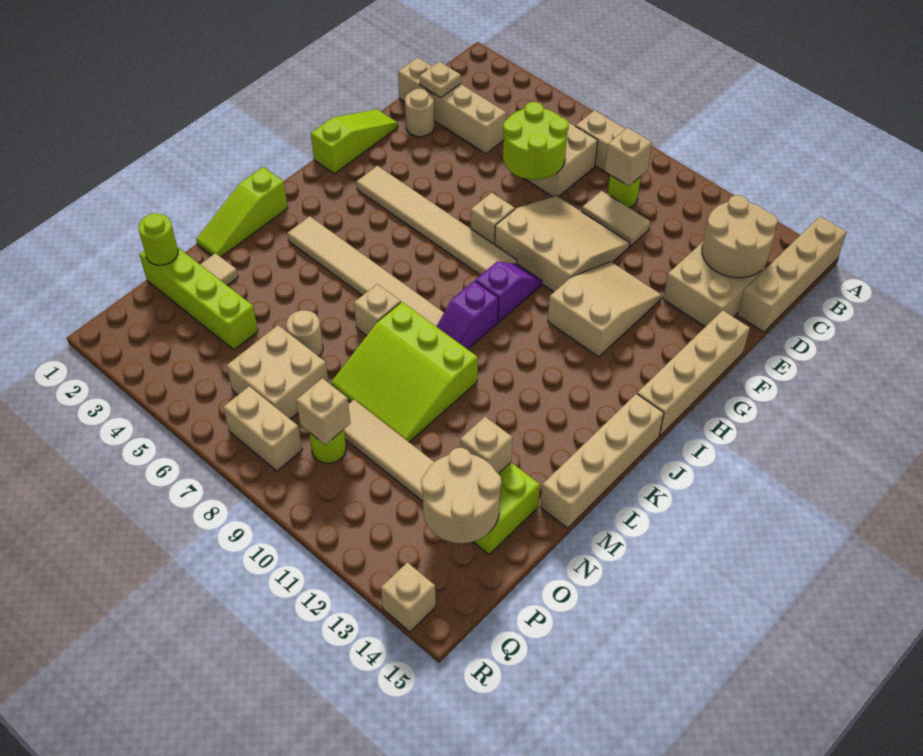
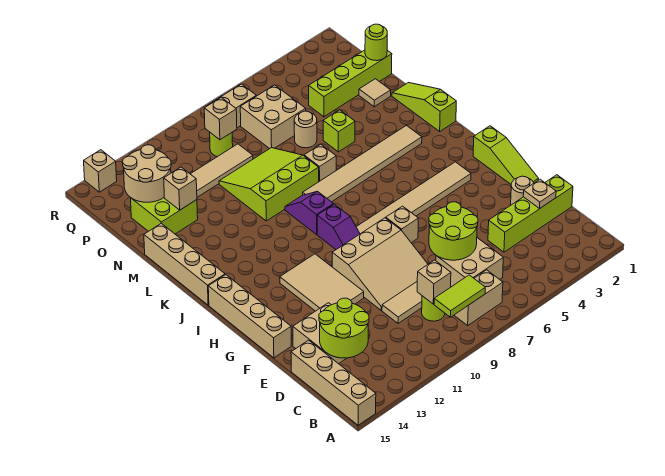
none -> lime tile B8:B9 level 2
tan round brick C13:D14 level 2 -> lime round brick C13:D14 level 2
tan brick D1:D4 level 1 -> lime brick D1:D4 level 1
tan slope F11:H12 level 1 top H -> tan tile F11:H12 level 1
none -> lime brick M5 level 1

